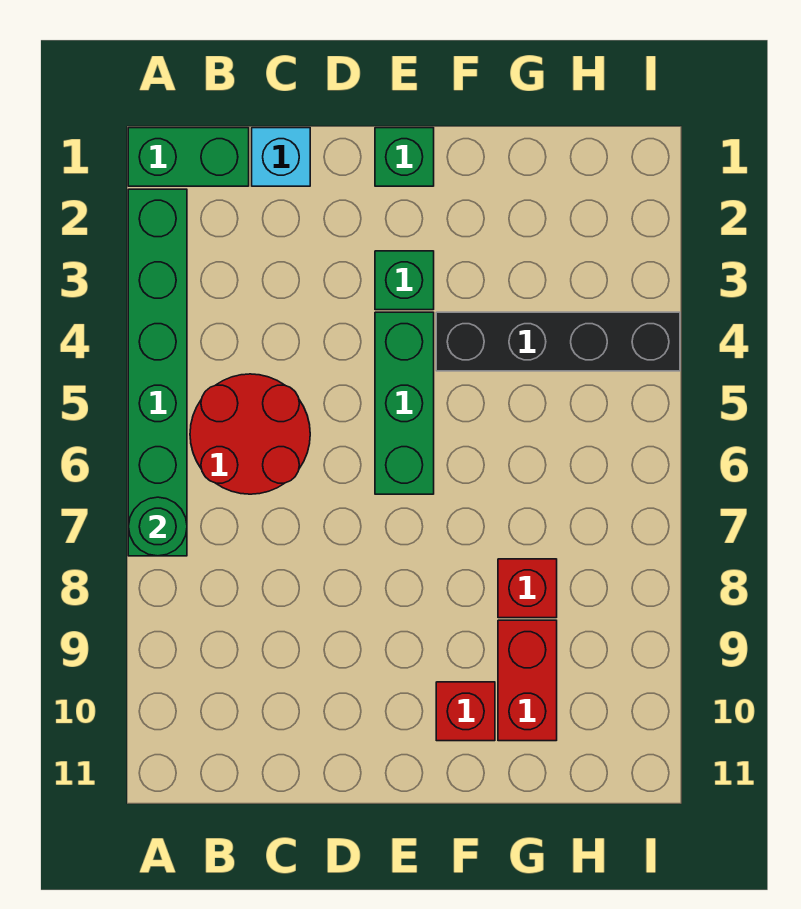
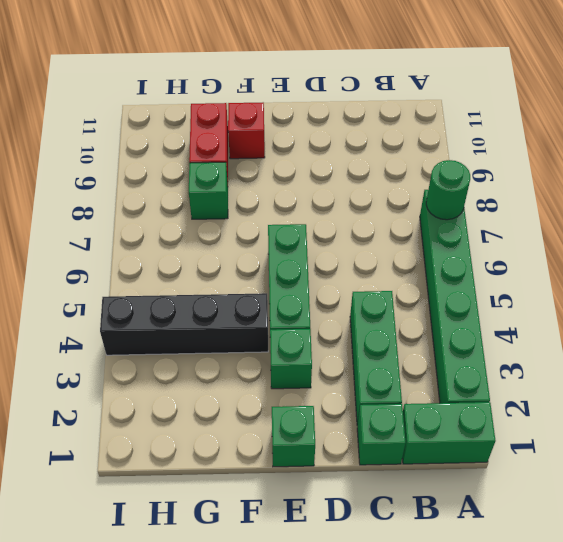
red round brick B5:C6 level 1 -> none
cyan brick C1 level 1 -> green brick C1 level 1
none -> green brick C2:C4 level 1
red brick G8 level 1 -> green brick G8 level 1

